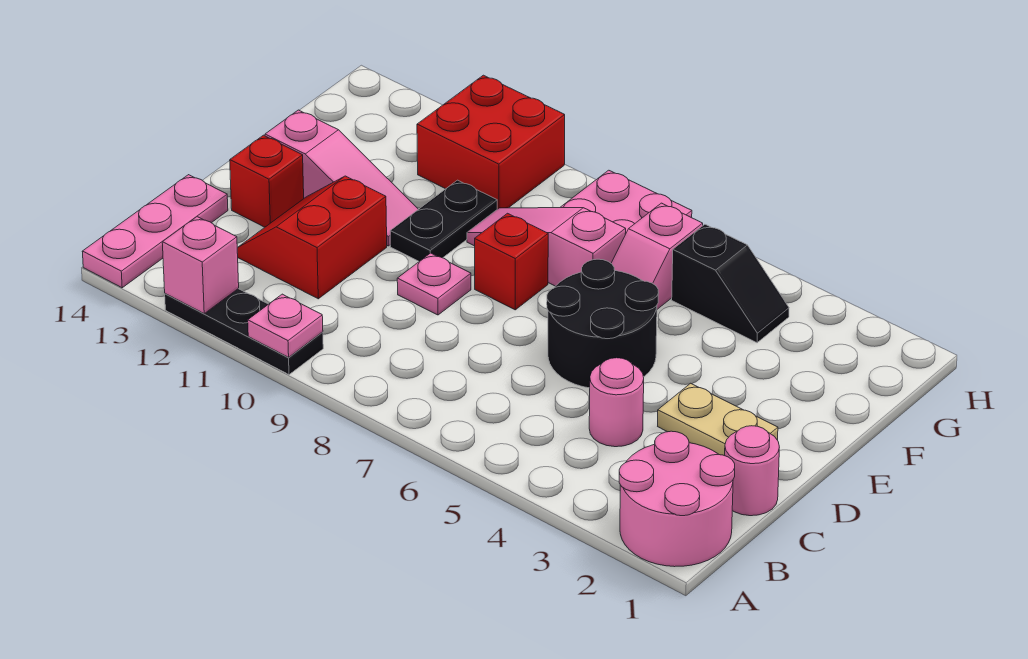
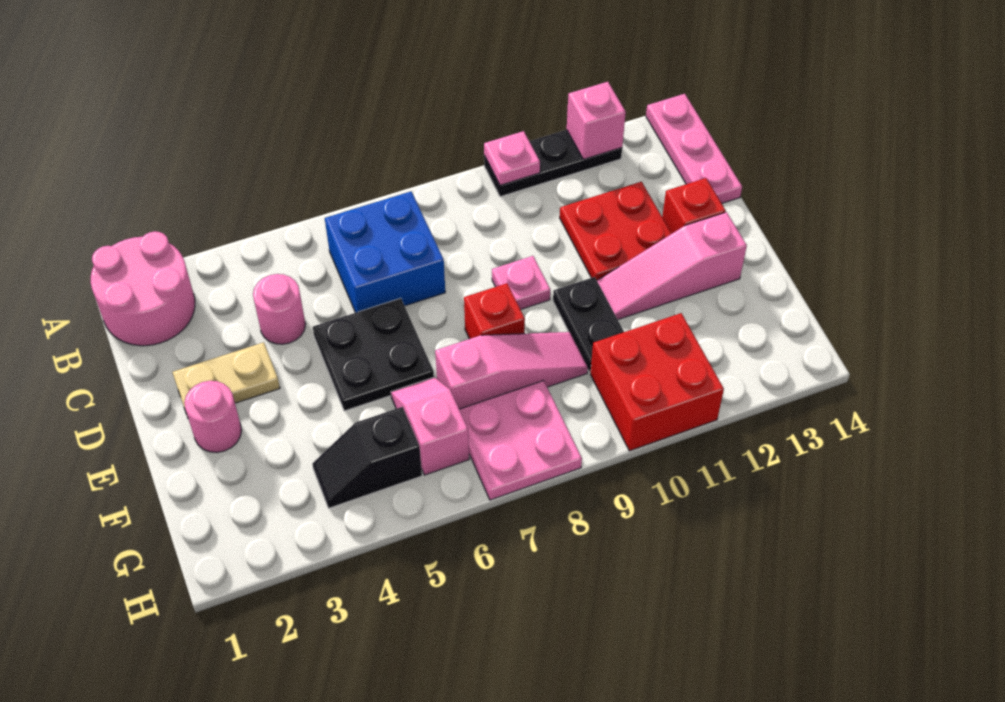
none -> blue brick B6:C7 level 1
pink round brick C1 level 1 -> pink round brick E2 level 1
red slope C11:D12 level 1 top 11 -> red plate C11:D12 level 1
black round brick D5:E6 level 1 -> black plate D5:E6 level 1

